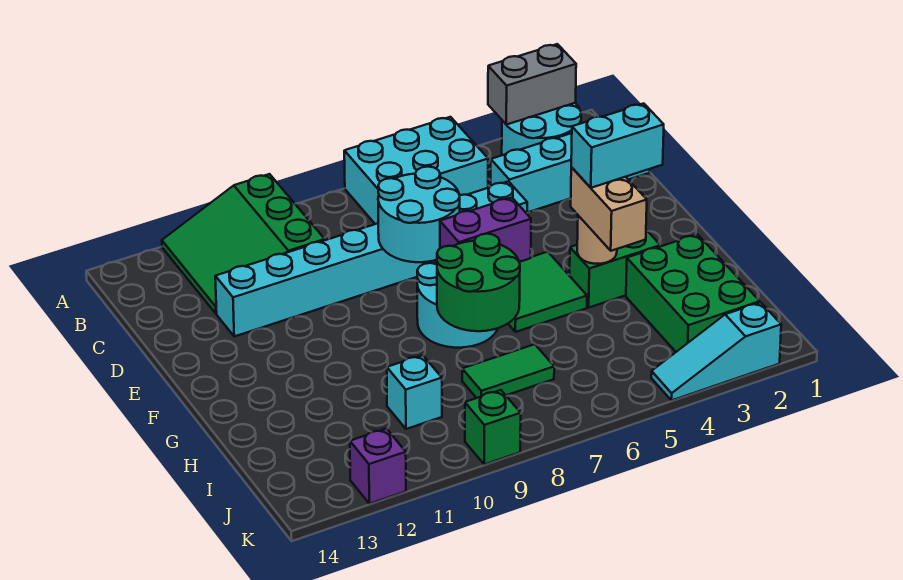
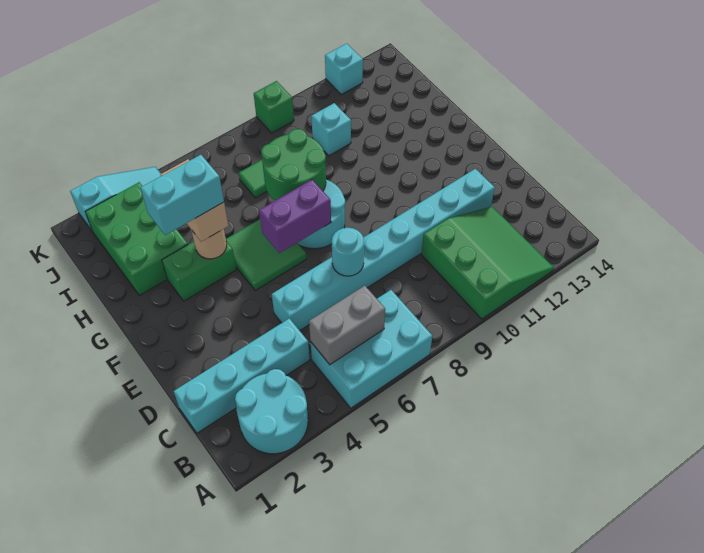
grey brick A2:A3 level 2 -> grey brick B5:B6 level 2
cyan round brick D7:E8 level 2 -> cyan round brick D7 level 2
purple brick K12 level 1 -> cyan brick K12 level 1

